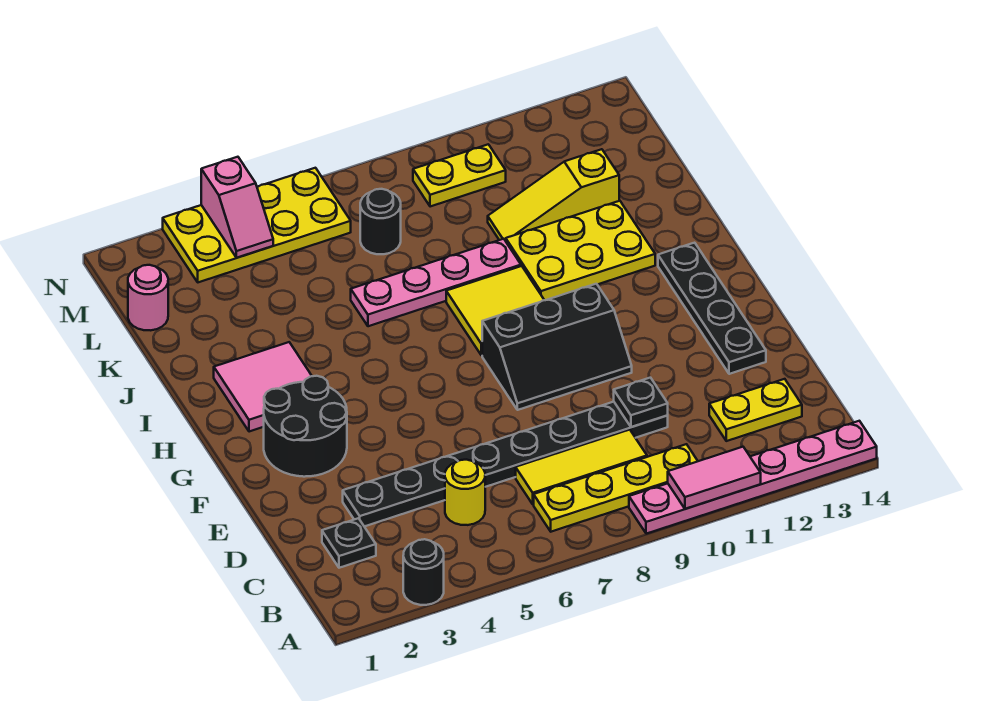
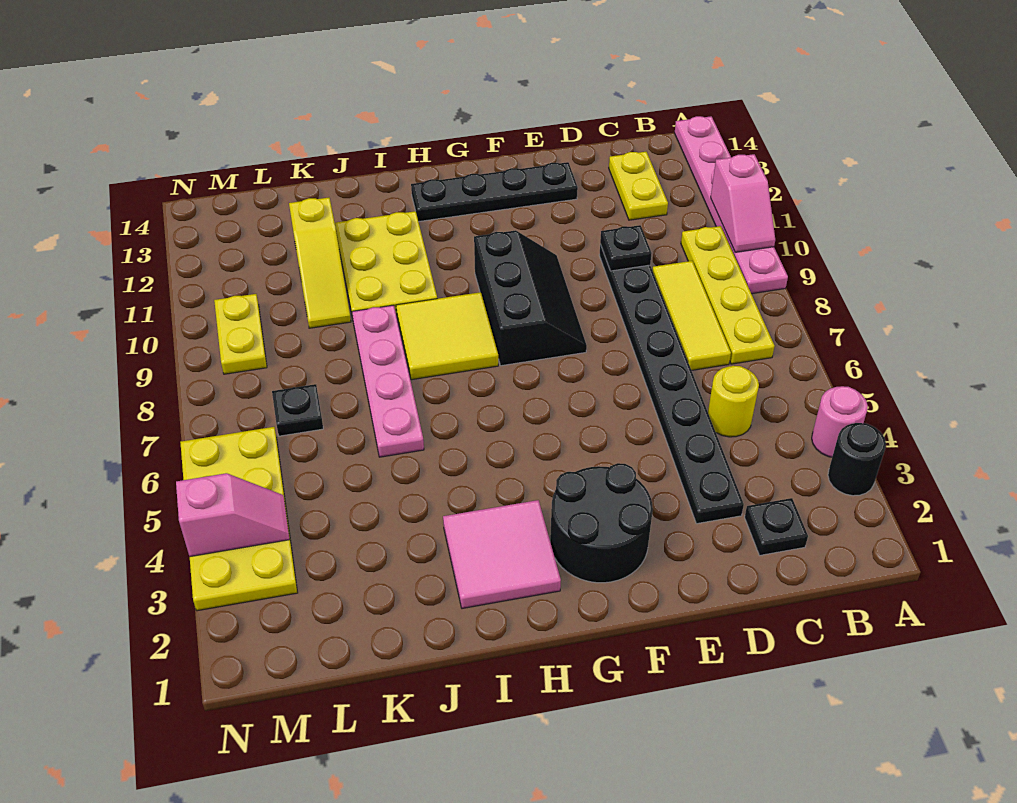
pink tile A10:A11 level 2 -> pink slope A10:A11 level 2 top 11
pink round brick L1 level 1 -> pink round brick A4 level 1
black round brick L7 level 1 -> black plate L7 level 1

